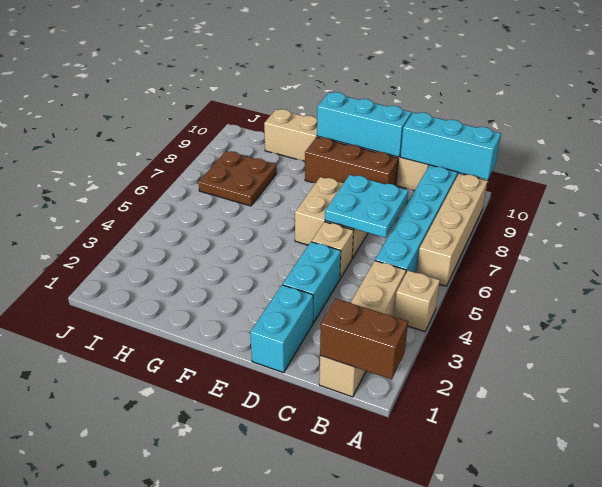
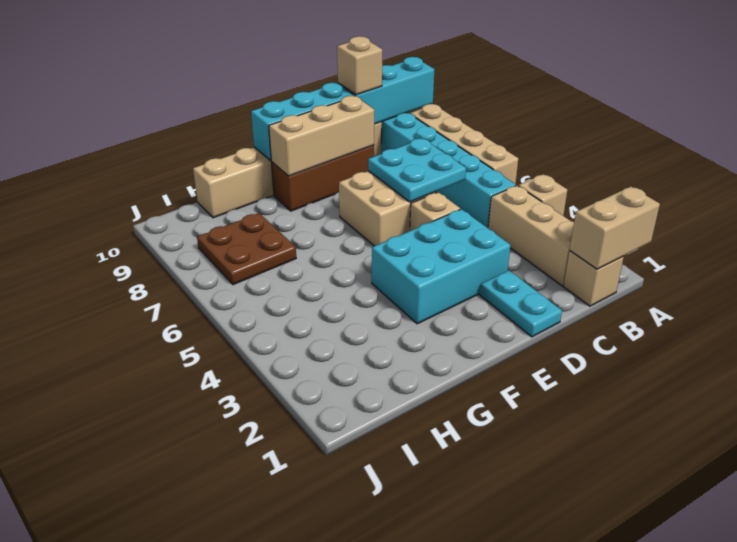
brown brick A1:B1 level 2 -> tan brick A1:B1 level 2
none -> tan brick C10 level 3
cyan brick D1:D2 level 1 -> cyan plate D1:D2 level 1
cyan brick D3:D4 level 1 -> cyan brick D3:F4 level 1
none -> tan brick D9:F9 level 2

